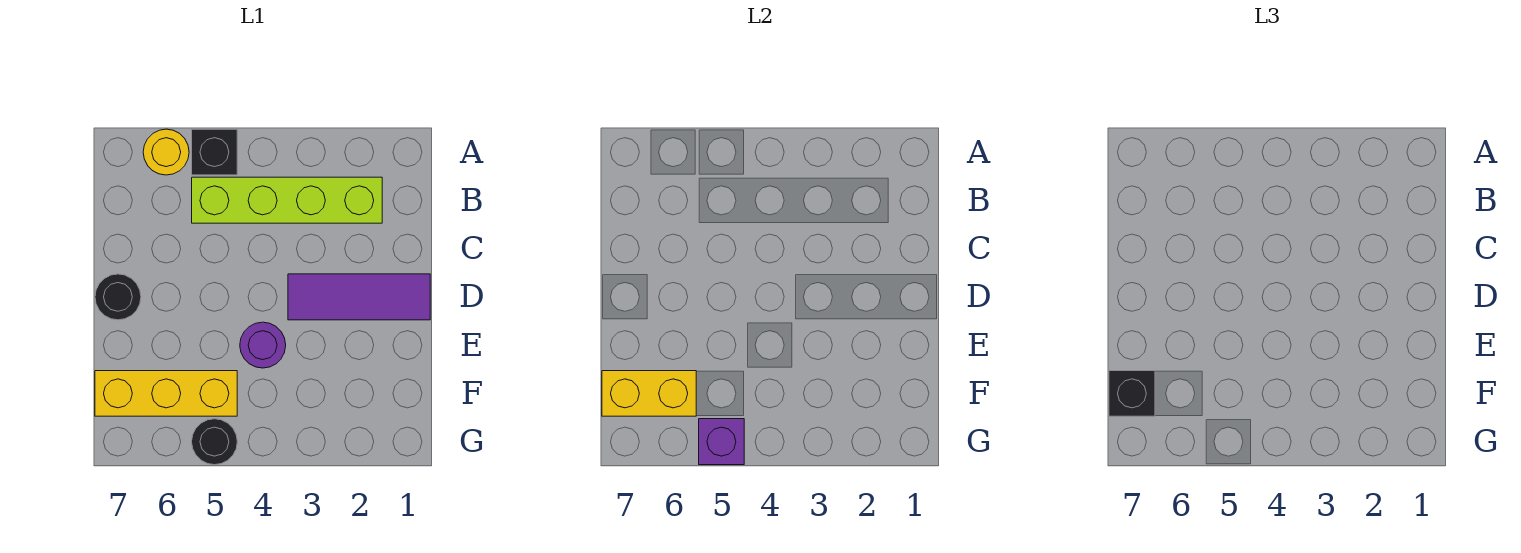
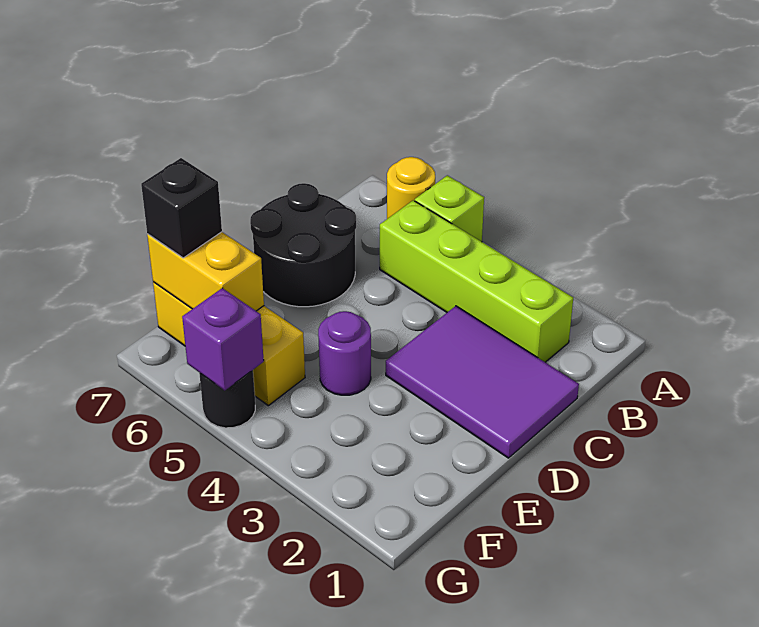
black brick A5 level 1 -> lime brick A5 level 1
purple tile D1:D3 level 1 -> purple tile C1:D3 level 1
black round brick D7 level 1 -> black round brick C6:D7 level 1

